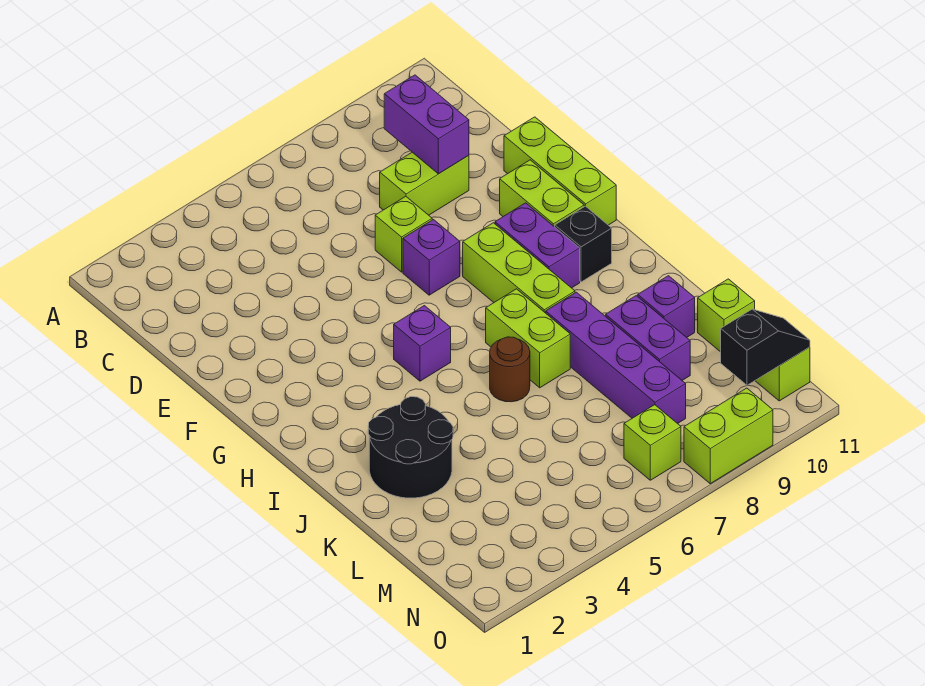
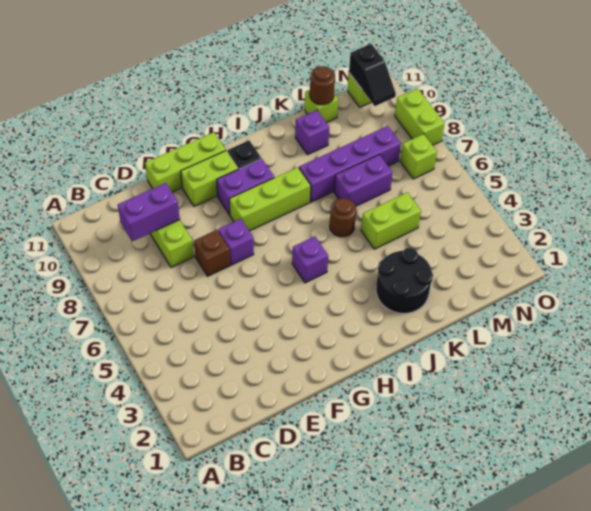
lime brick E7 level 1 -> brown brick E7 level 1
lime brick I7:J7 level 1 -> lime brick K5:L5 level 1
purple brick K9:L9 level 1 -> purple brick K7:L7 level 1
none -> brown round brick L11 level 2
black slope N10:N11 level 2 top 10 -> black slope N10:N11 level 2 top 11

